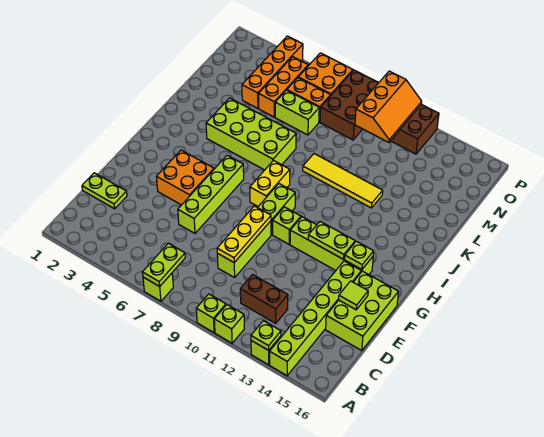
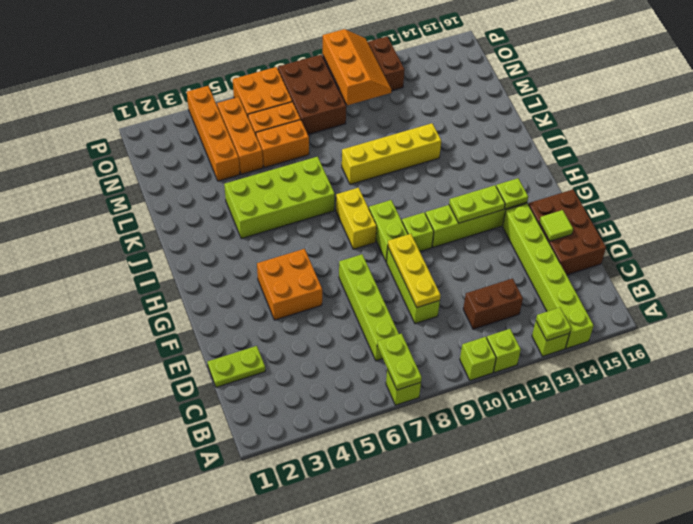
lime brick D15:F16 level 1 -> brown brick D15:F16 level 1
lime brick E6:H6 level 1 -> lime brick C7:F7 level 1
yellow tile K9:K12 level 1 -> yellow brick K9:K12 level 1
lime brick M6:M7 level 1 -> orange brick M6:M7 level 1

